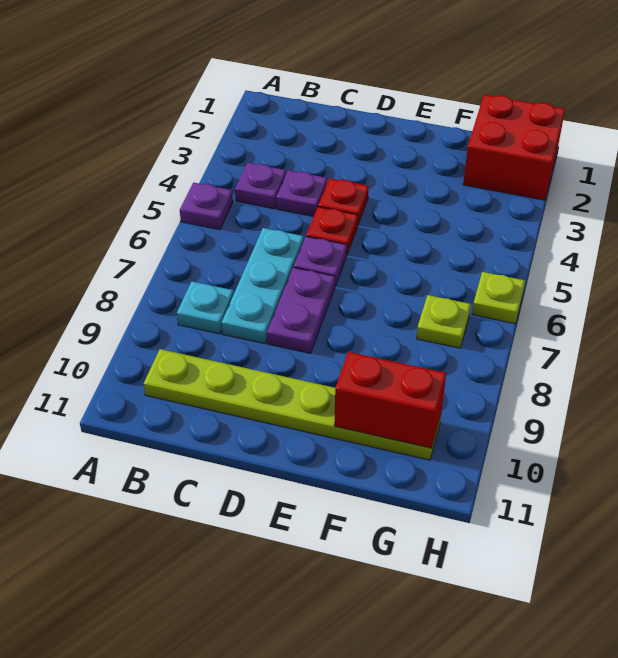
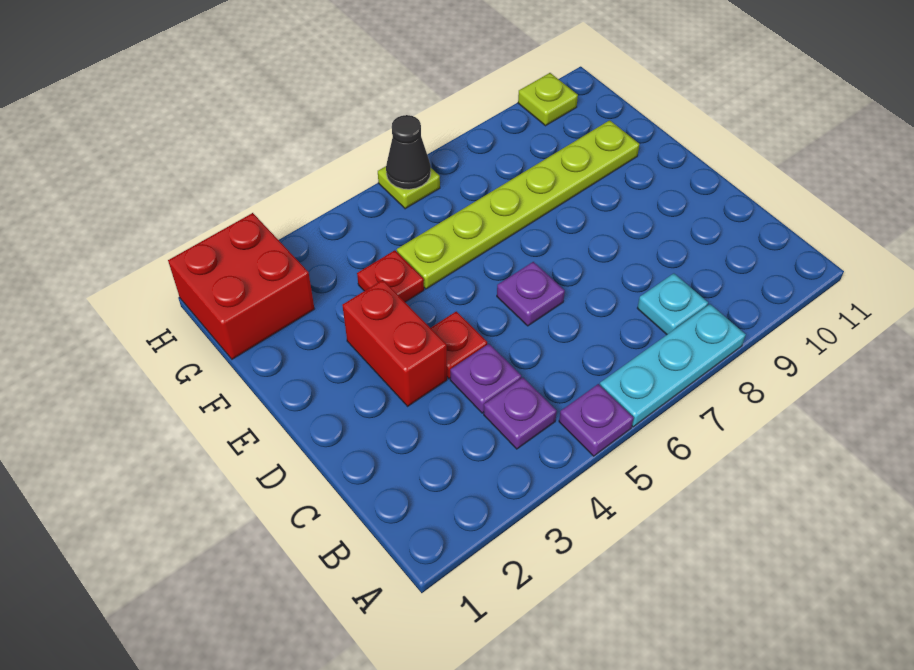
lime plate B10:G10 level 1 -> lime plate F5:F10 level 1
cyan plate C6:C8 level 1 -> cyan plate A6:A8 level 1
red plate D5 level 1 -> red plate F4 level 1
purple plate D7:D8 level 1 -> none
red brick F10:G10 level 2 -> red brick D3:E3 level 1
lime plate G7 level 1 -> lime plate H10 level 1
none -> black cone H6 level 2

